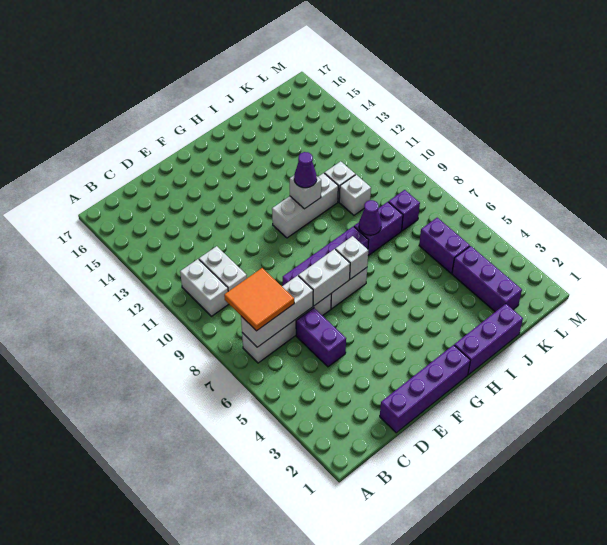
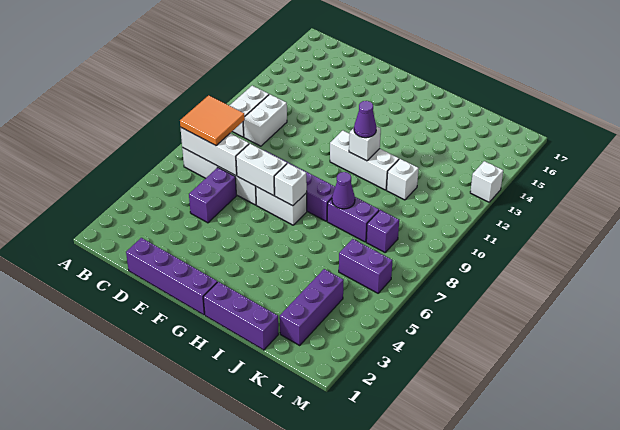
white brick J10 level 1 -> white brick M13 level 1
purple brick K5:K6 level 1 -> purple brick K6:L6 level 1

